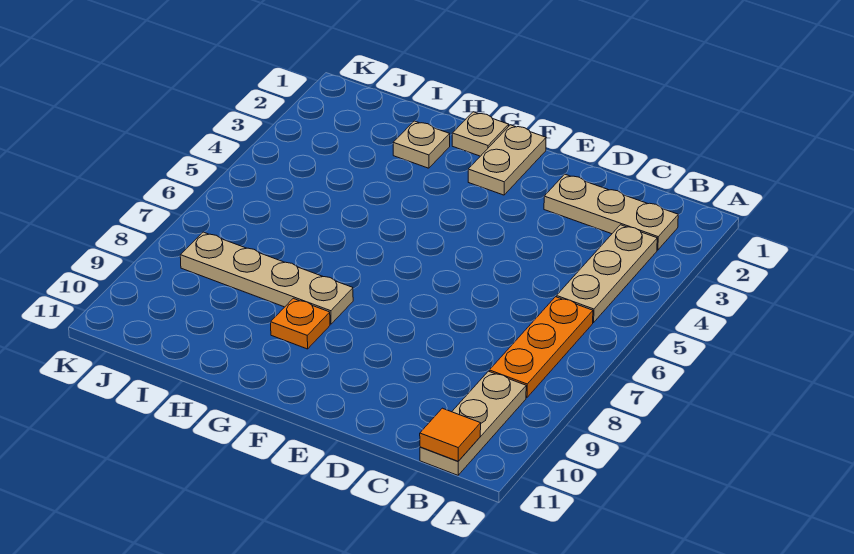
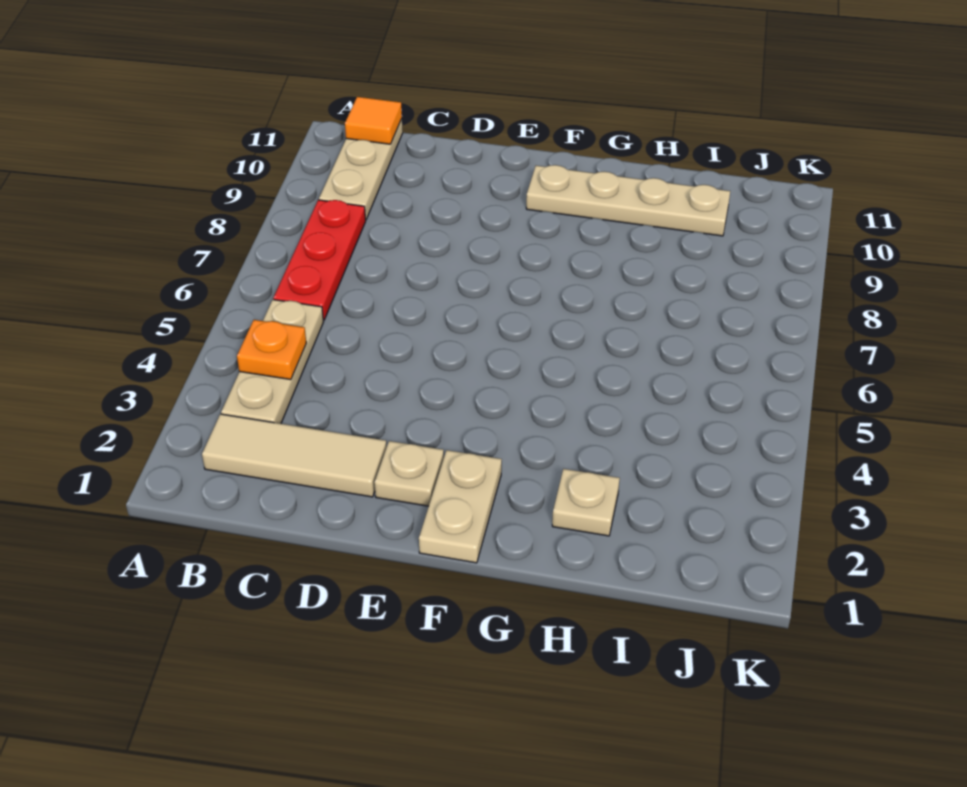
tan plate B2:D2 level 1 -> tan tile B2:D2 level 1
orange plate B6:B8 level 1 -> red plate B6:B8 level 1
tan plate G1 level 1 -> tan plate E2 level 1
tan plate G8:J8 level 1 -> tan plate F10:I10 level 1
orange plate G9 level 1 -> orange plate B4 level 2

